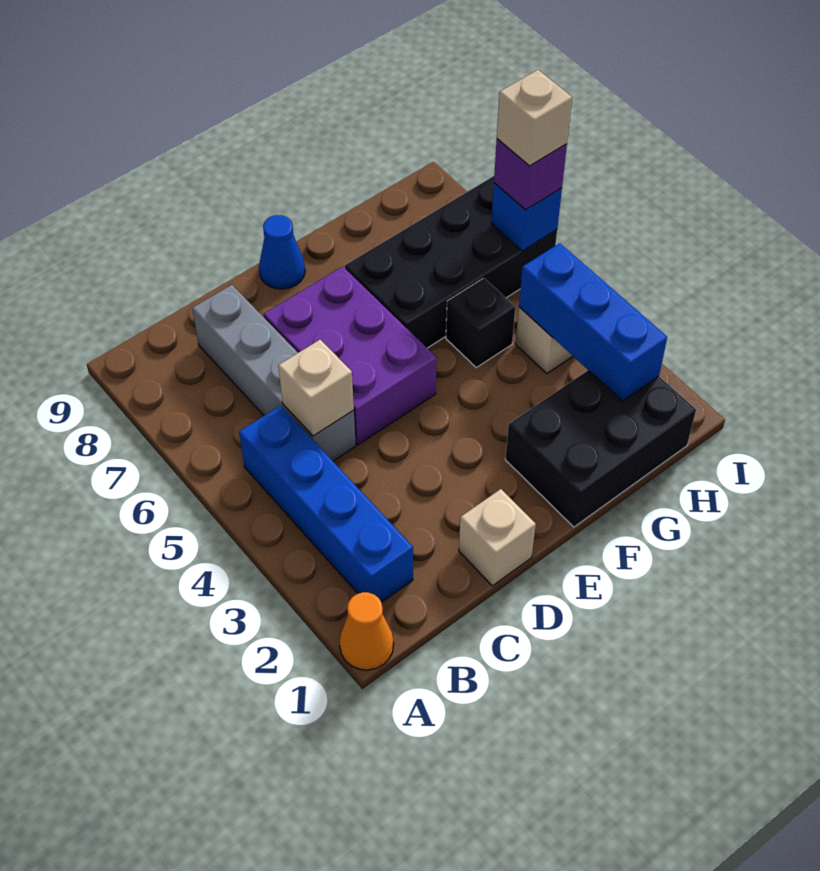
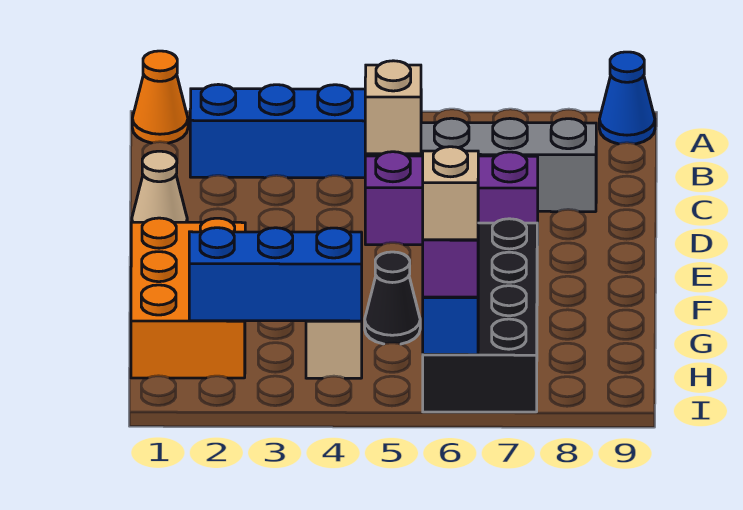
tan brick D1 level 1 -> tan cone D1 level 1
purple brick D5:E7 level 1 -> purple brick D5:D7 level 1
blue cone E9 level 1 -> blue cone A9 level 1
black brick F1:H2 level 1 -> orange brick F1:H2 level 1
black brick G5 level 1 -> black cone G5 level 1

